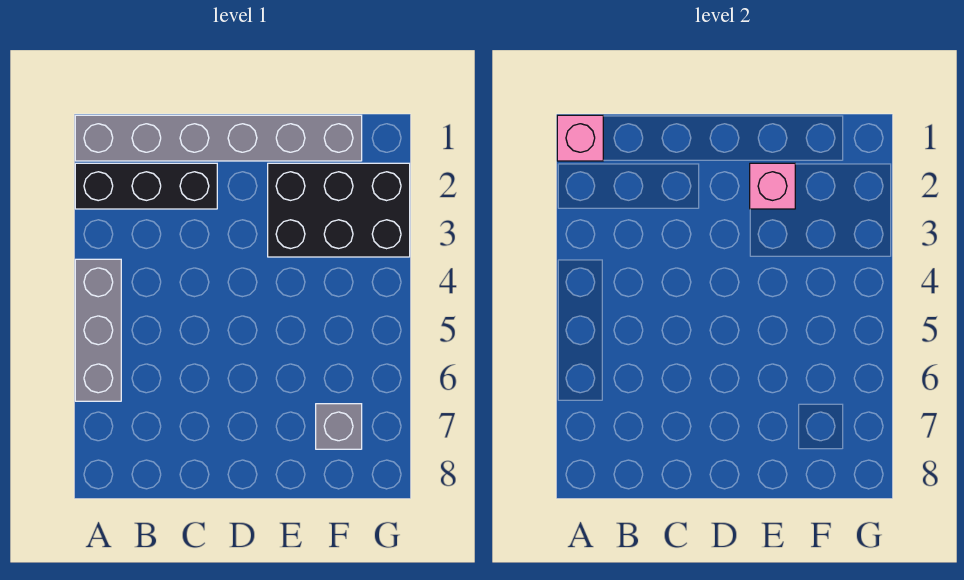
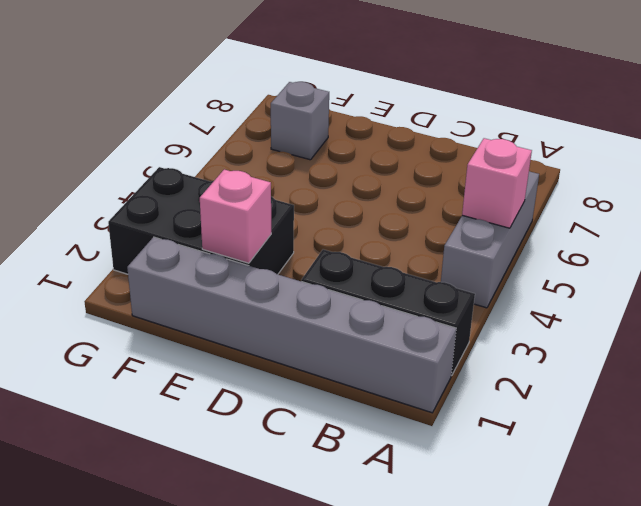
pink brick A1 level 2 -> pink brick A5 level 2

